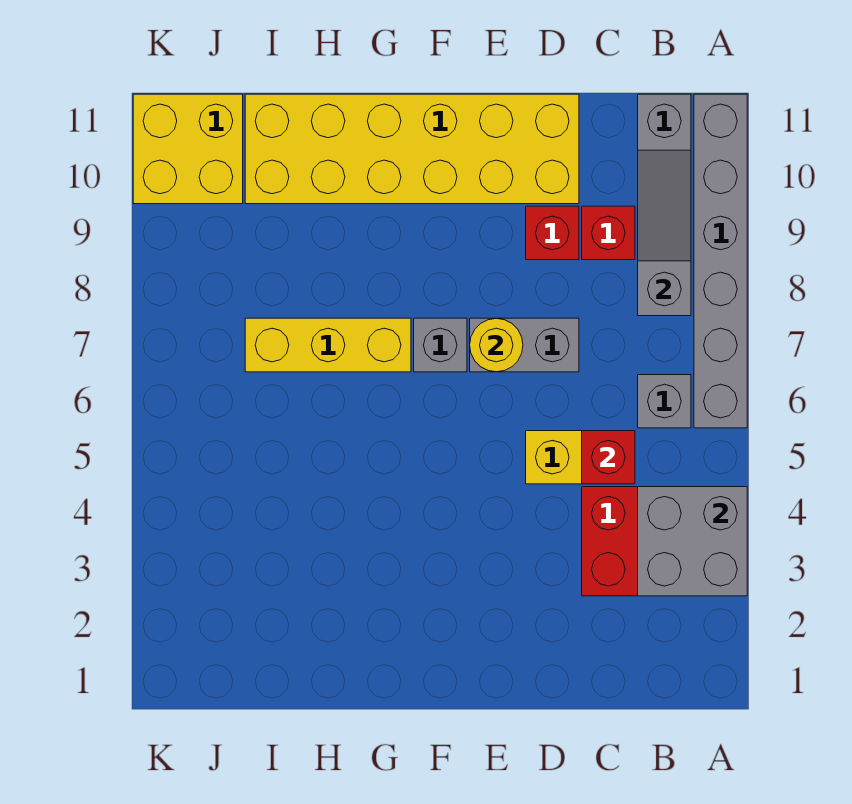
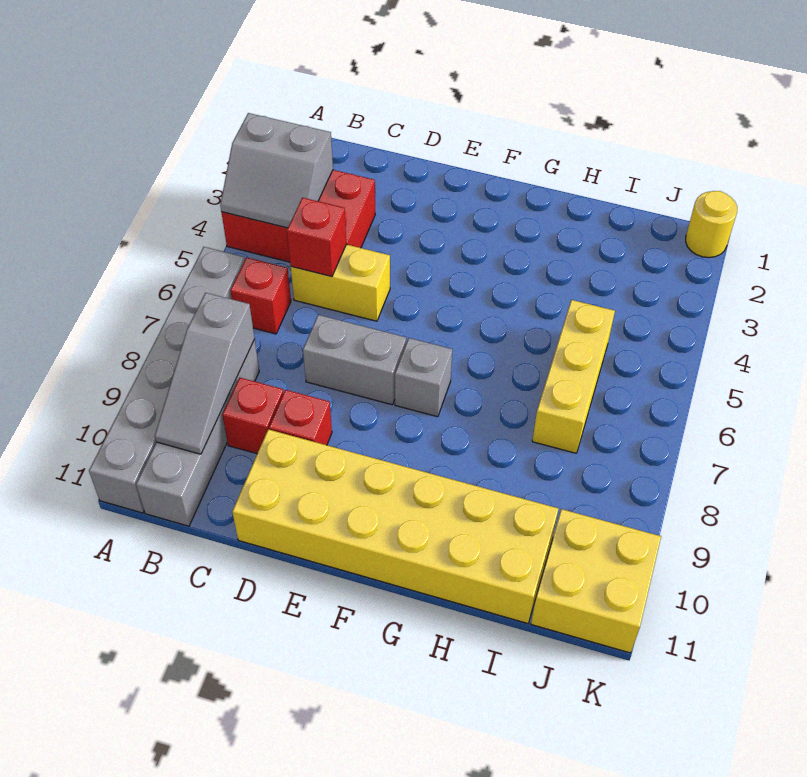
grey brick A3:B4 level 2 -> grey slope A3:B4 level 2 top 3
grey brick B6 level 1 -> red brick B6 level 1
yellow round brick E7 level 2 -> yellow round brick K1 level 1
yellow brick G7:I7 level 1 -> yellow brick I5:I7 level 1

